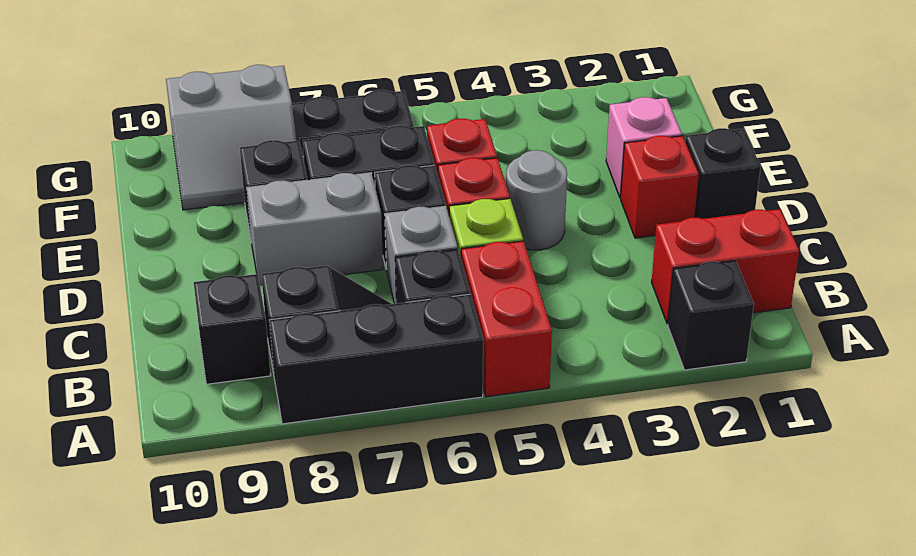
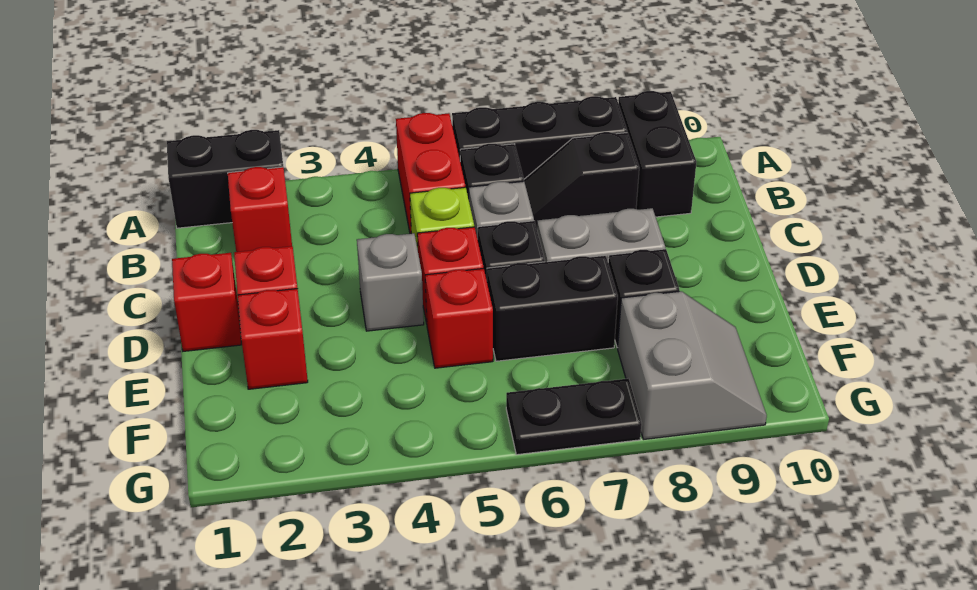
black brick A2 level 1 -> black brick A1:A2 level 1
red brick B1:B2 level 1 -> red brick B2 level 1
black brick B9 level 1 -> black brick A9:B9 level 1
black brick D1 level 1 -> red brick D1 level 1
grey round brick D4 level 1 -> grey brick D4 level 1
pink brick E2 level 1 -> red brick E2 level 1
grey slope F8:G9 level 1 top G -> grey slope F8:G9 level 1 top 8

